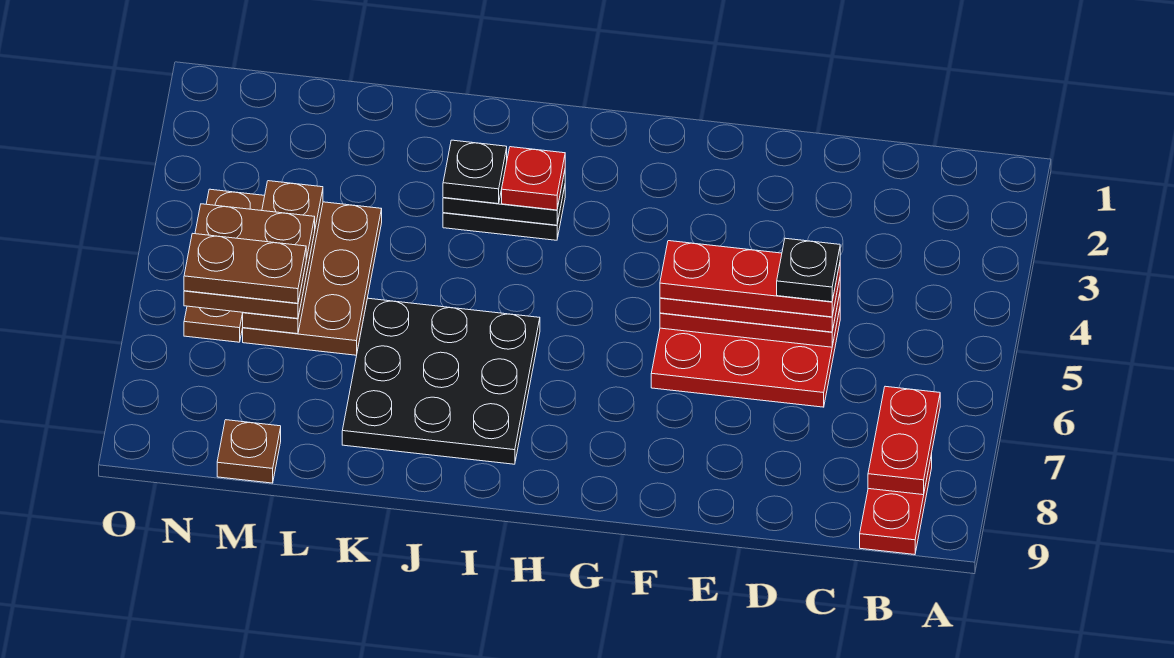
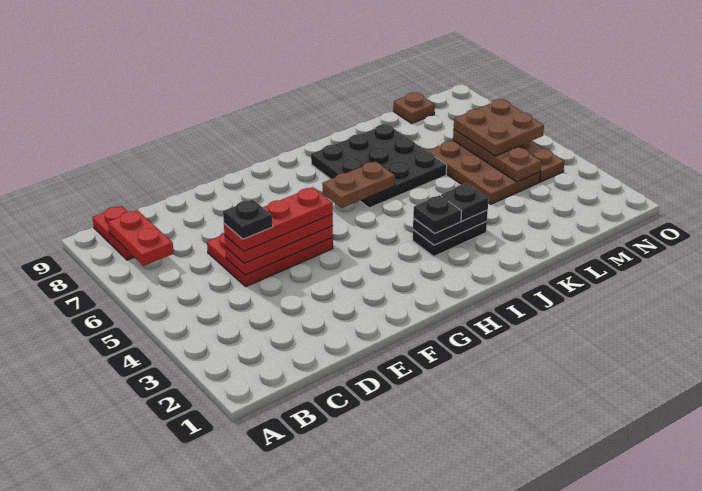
red plate I3 level 3 -> black plate I3 level 3
brown plate M6:N6 level 4 -> brown plate H6:I6 level 2

